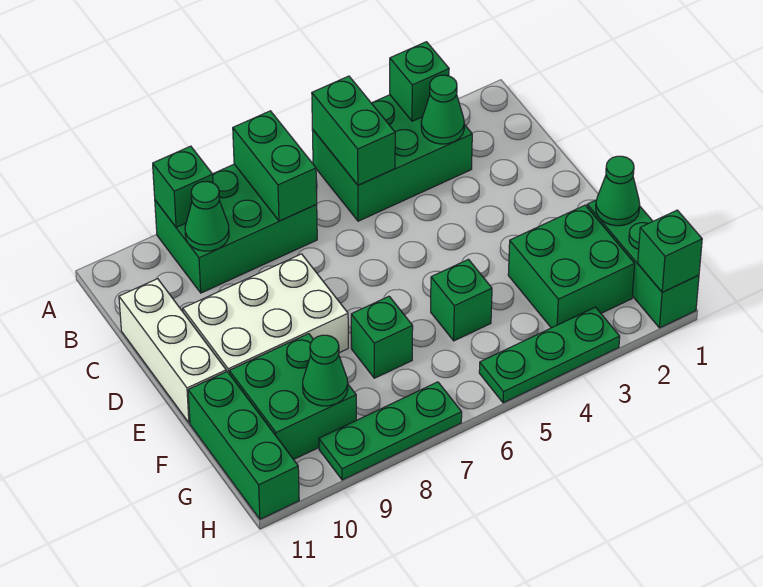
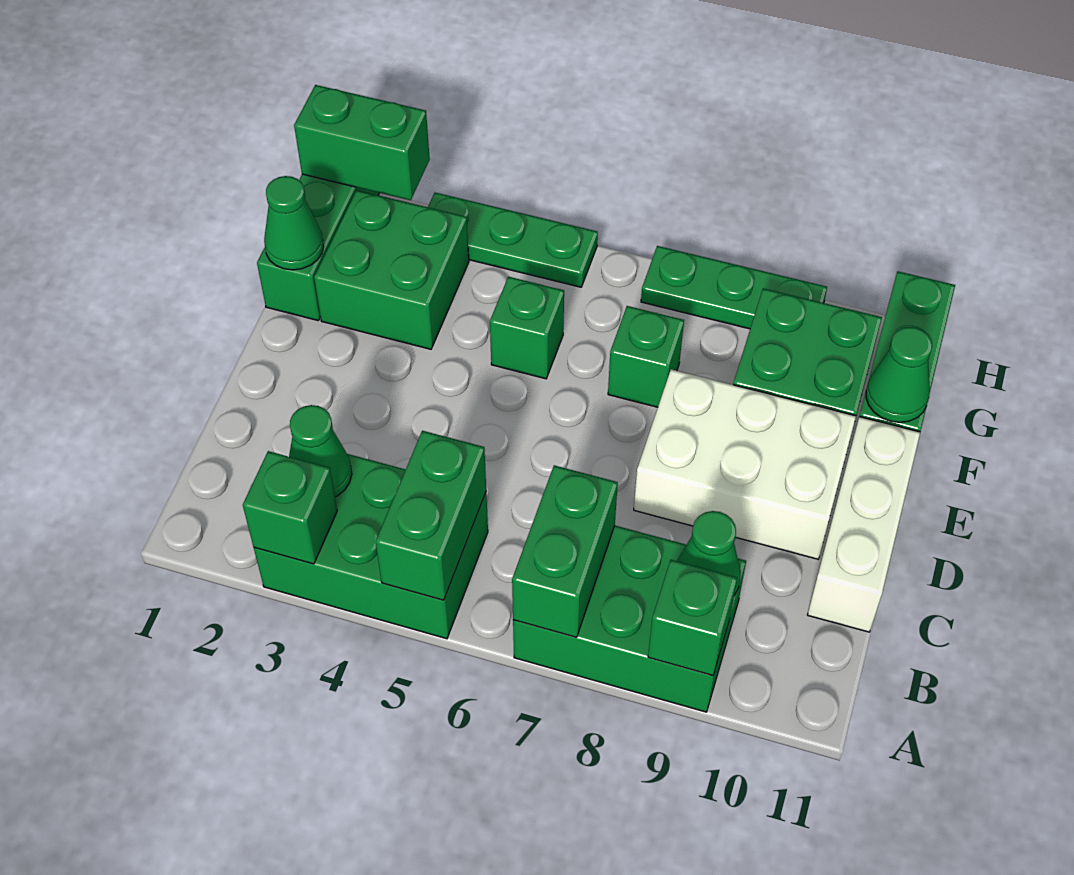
green cone G9 level 2 -> green cone F11 level 2
green brick H1 level 2 -> green brick H1:H2 level 2

